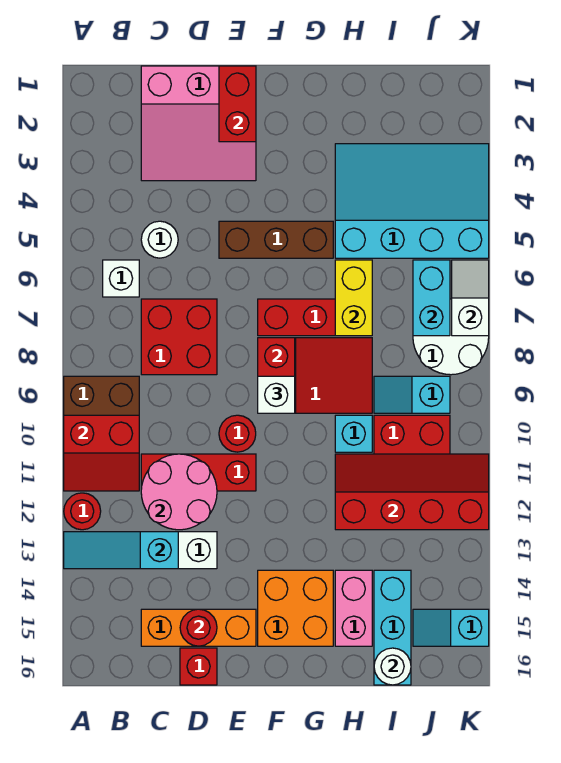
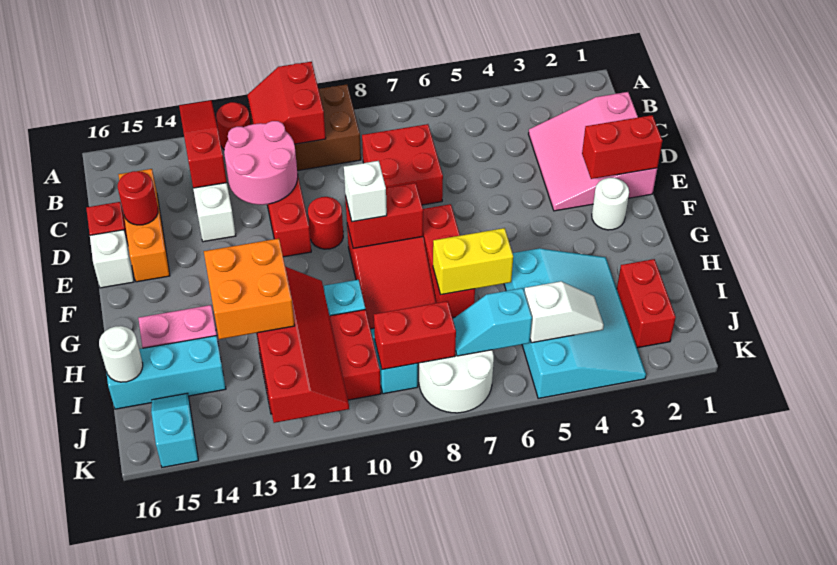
cyan slope A13:C13 level 2 top C -> red slope A13:C13 level 2 top C
white brick B6 level 1 -> white brick E16 level 1
white round brick C5 level 1 -> white round brick F2 level 1
brown brick E5:G5 level 1 -> none
orange brick F14:G15 level 1 -> orange brick H12:I13 level 3
none -> red brick I2:J2 level 1
cyan brick J6:J7 level 2 -> cyan slope J6:J7 level 2 top 6
none -> red brick J8:J9 level 2
white slope K6:K7 level 2 top 7 -> white slope J4:J5 level 2 top 5

